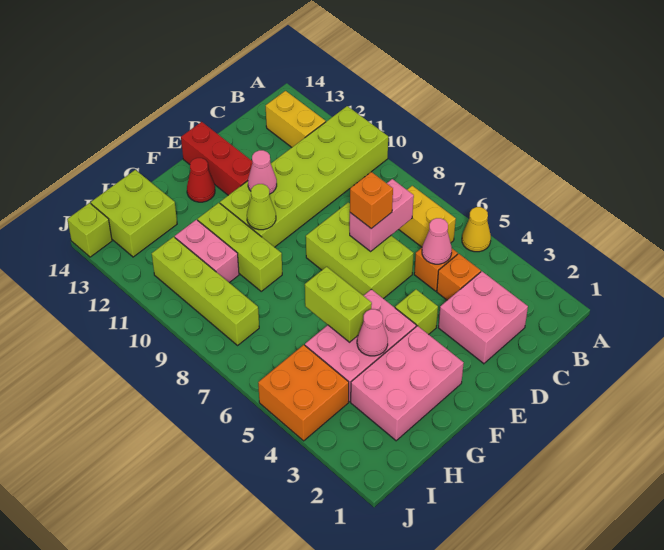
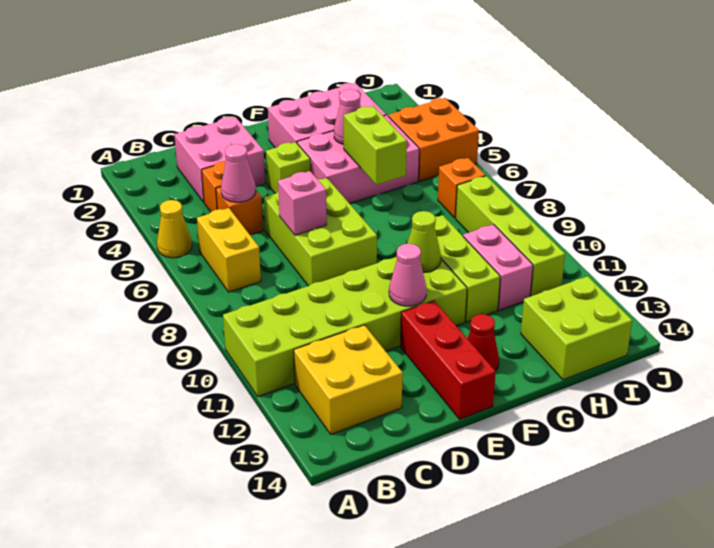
yellow brick B12:B13 level 1 -> yellow brick B12:C13 level 1
pink brick C7:D7 level 2 -> pink brick D7 level 2
orange brick D7 level 3 -> orange brick I7 level 1
lime brick J14 level 1 -> none

